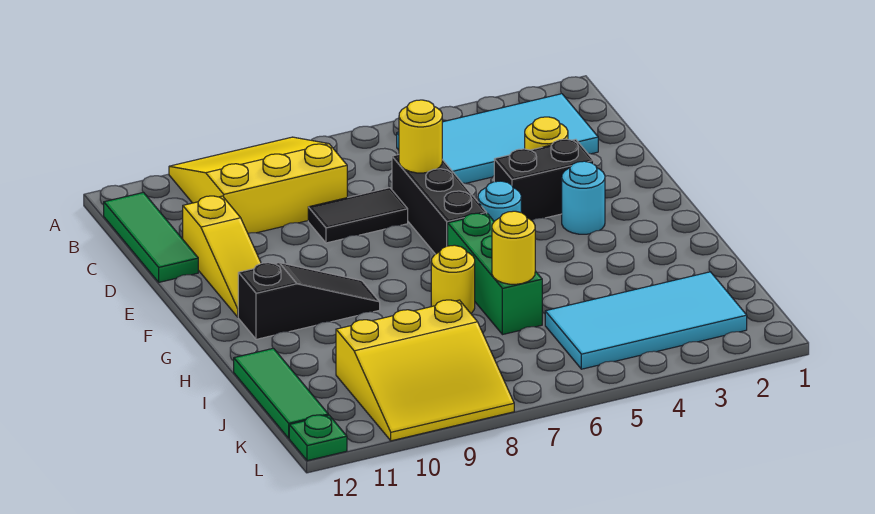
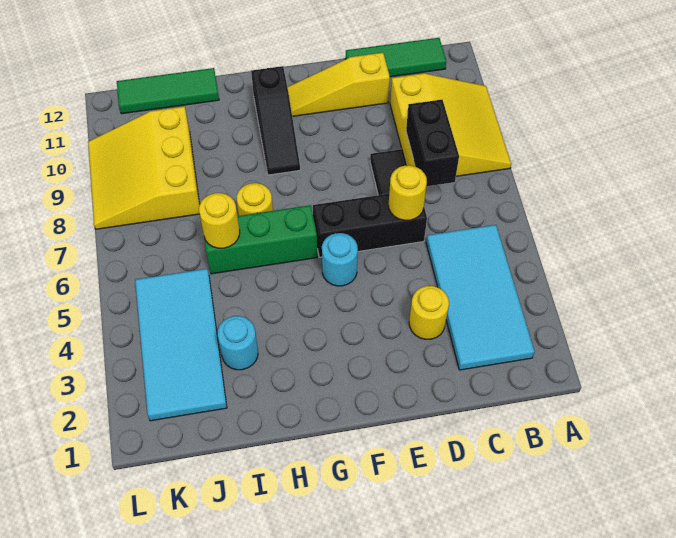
black brick E3:E4 level 1 -> black brick C7:C8 level 2
cyan round brick F3 level 1 -> cyan round brick I3 level 1
green plate L12 level 1 -> none

